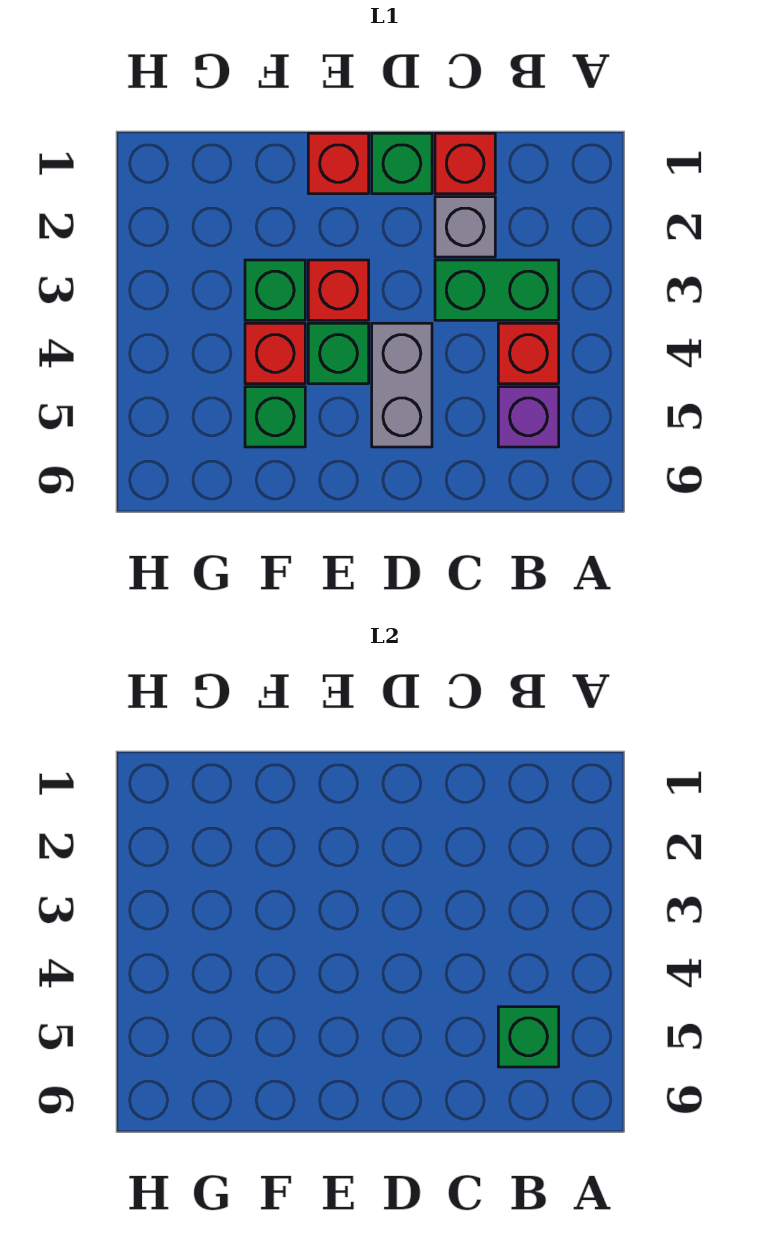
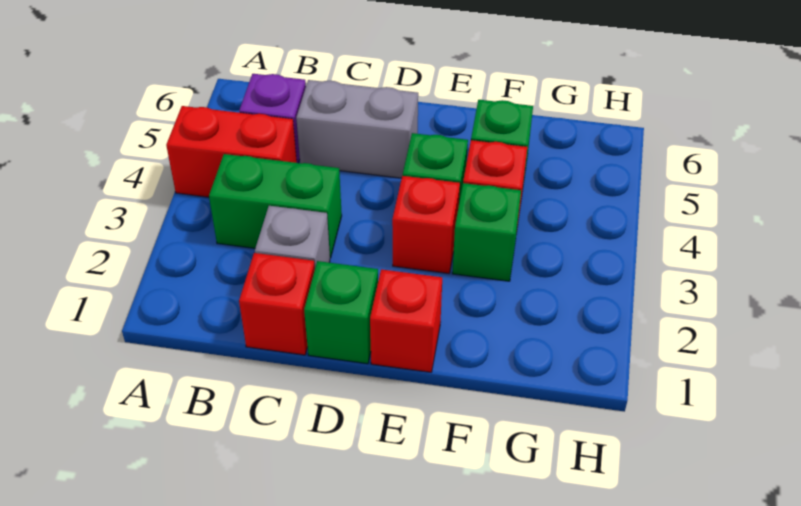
red brick B4 level 1 -> red brick A4:B4 level 1
green brick B5 level 2 -> none
grey brick D4:D5 level 1 -> grey brick C5:D5 level 1

